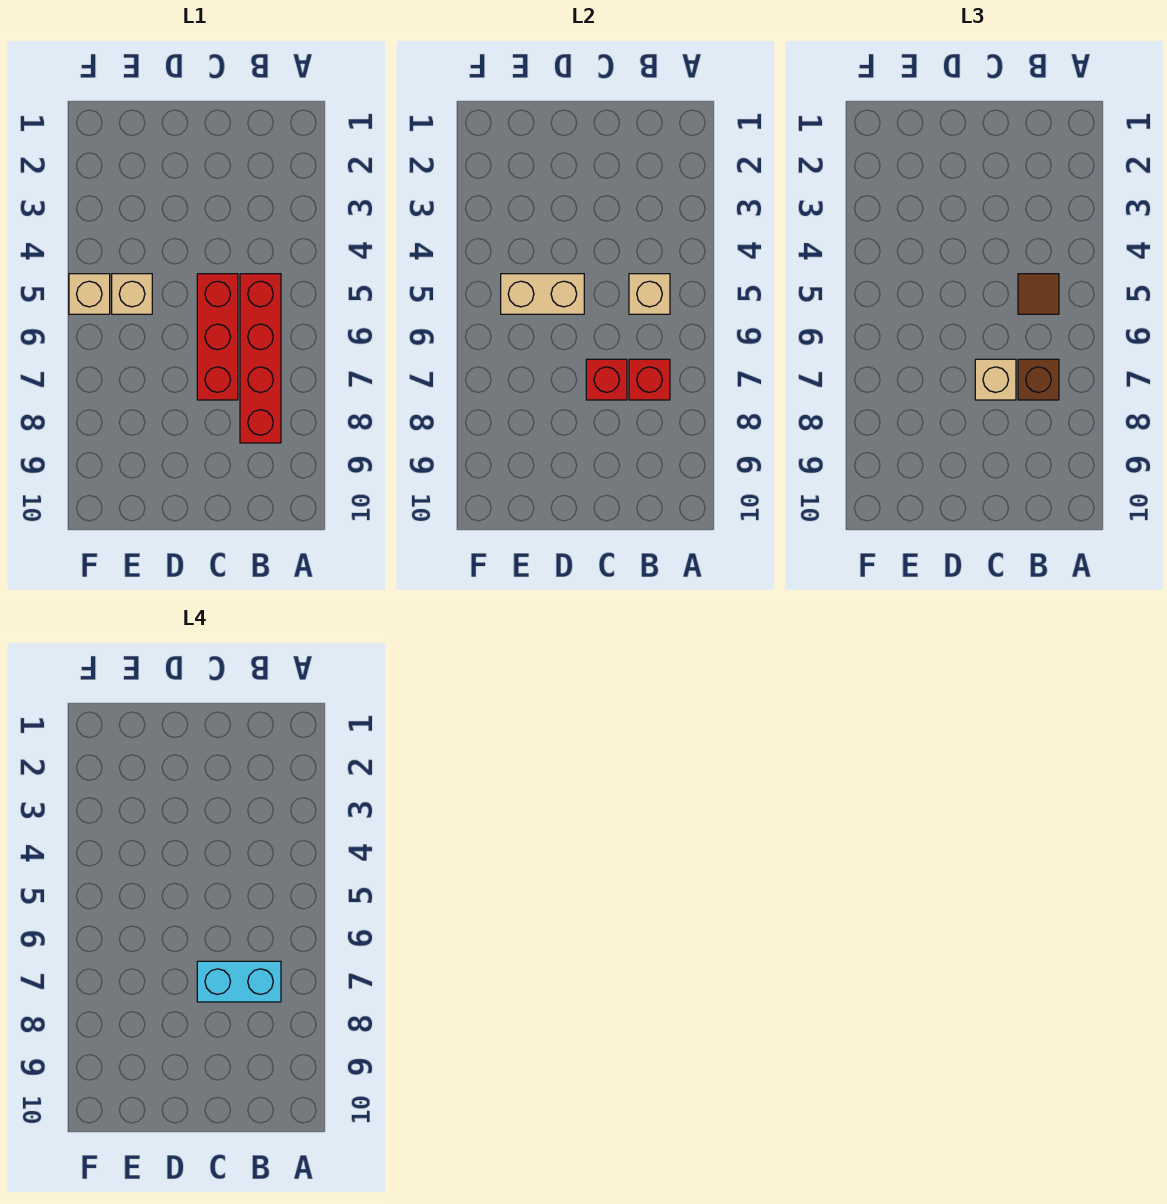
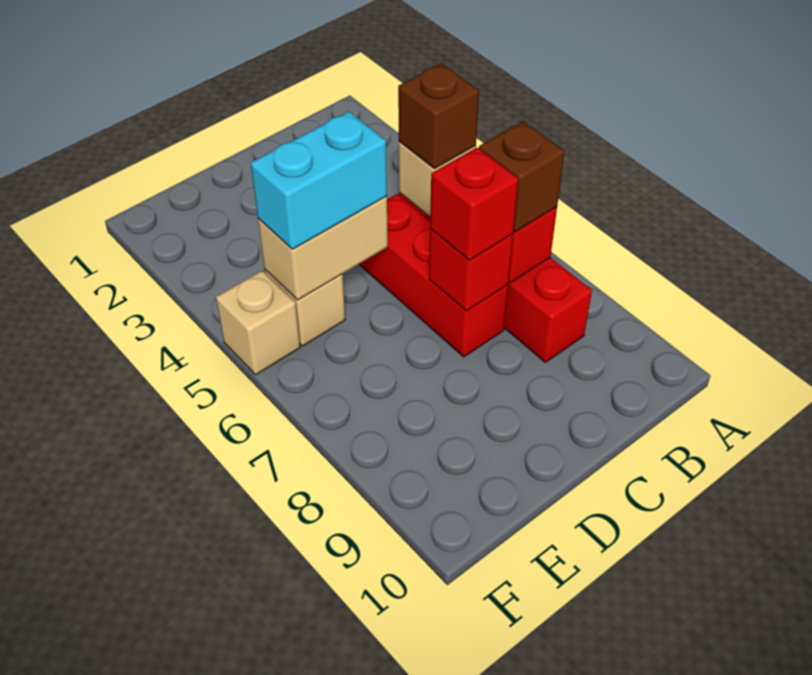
brown tile B5 level 3 -> brown brick B5 level 3
cyan brick B7:C7 level 4 -> cyan brick D5:E5 level 3
tan brick C7 level 3 -> red brick C7 level 3

